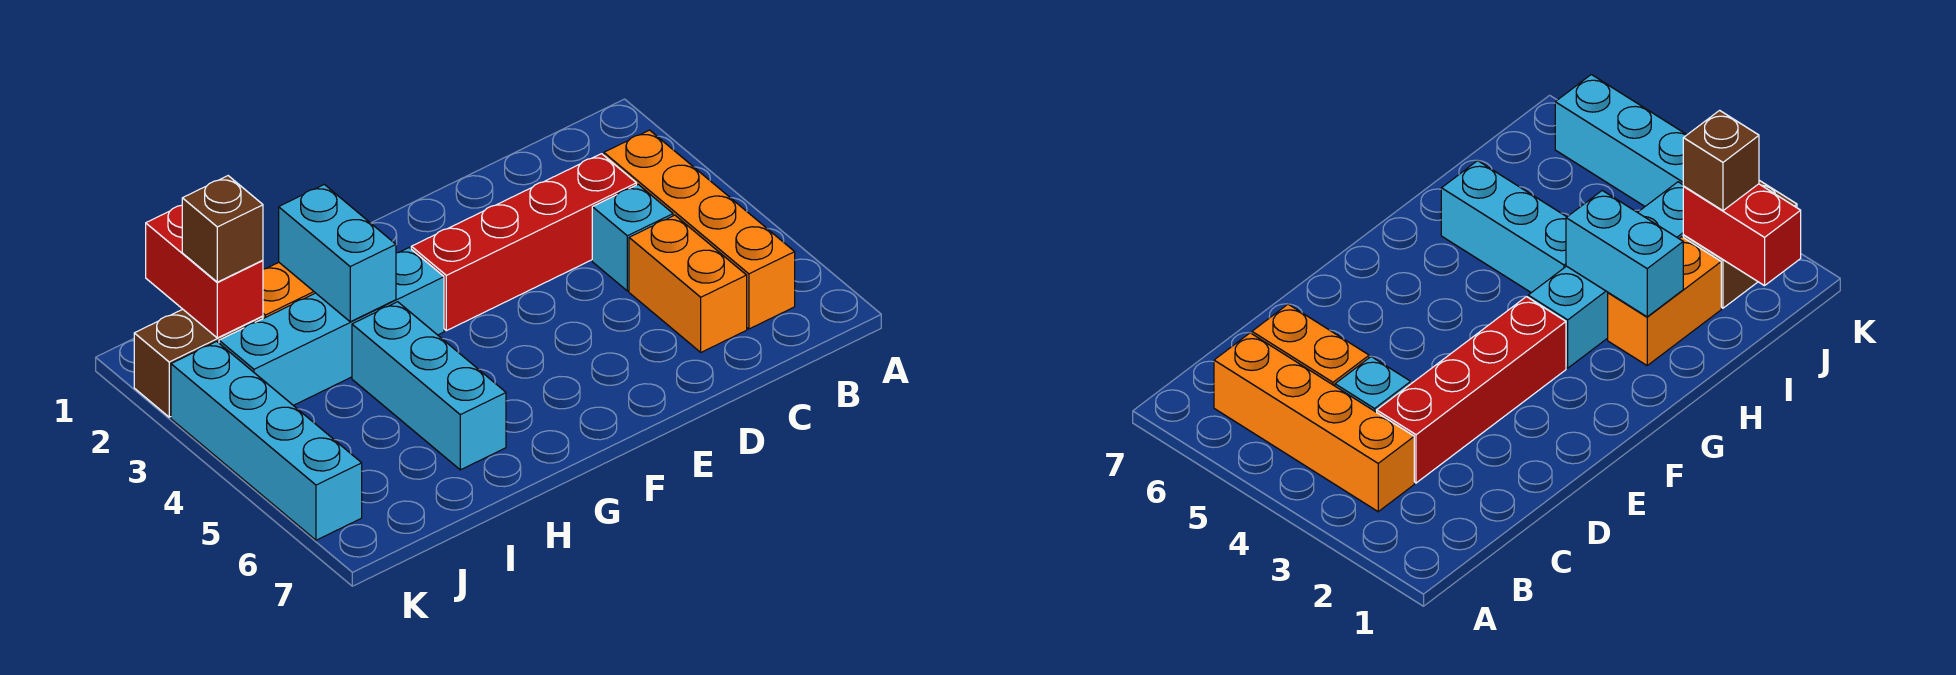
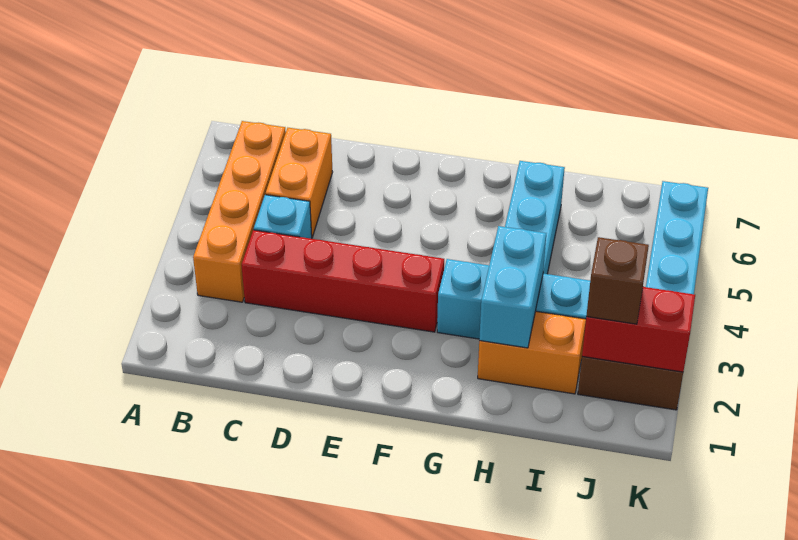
red brick J1:J2 level 2 -> red brick J2:K2 level 2

